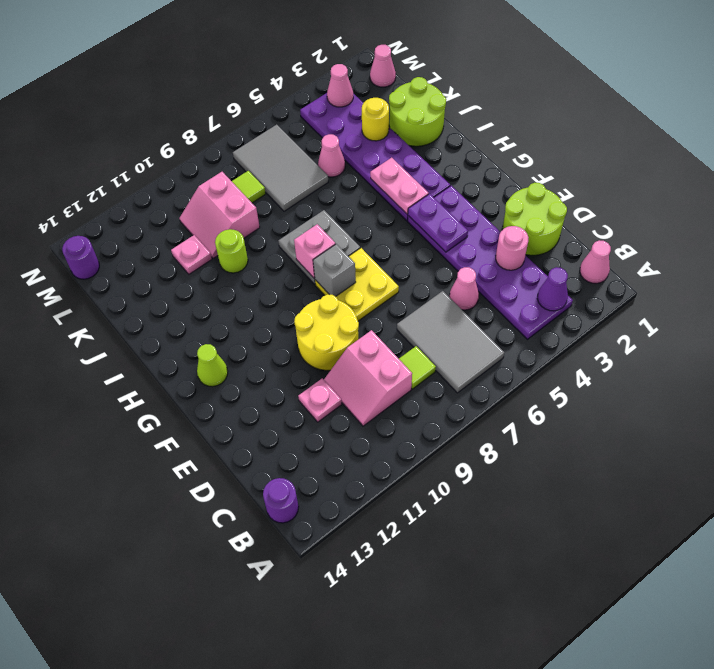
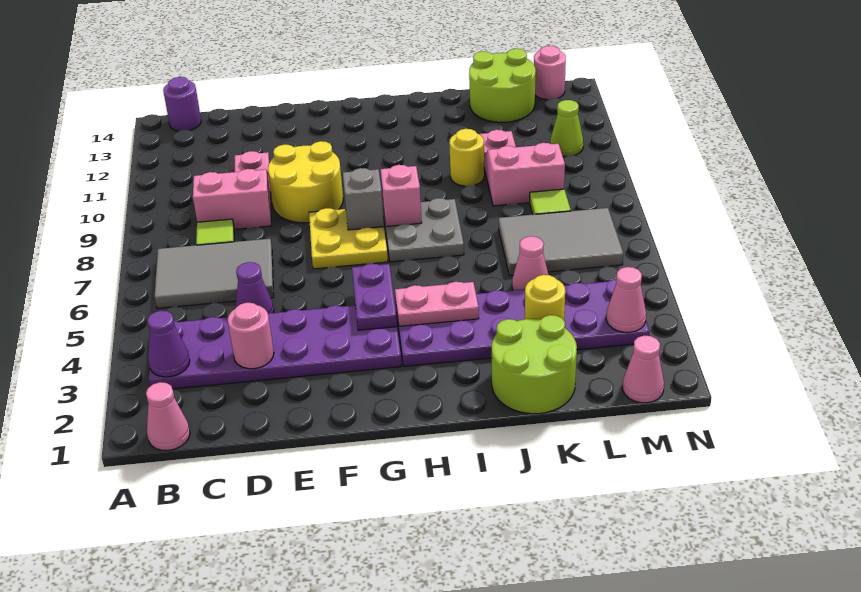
lime round brick D1:E2 level 1 -> lime round brick K13:L14 level 1
pink cone D5 level 1 -> purple cone D5 level 1
purple plate F4:G4 level 2 -> purple plate G4:G5 level 2
lime cone G13 level 1 -> lime cone M11 level 1
lime round brick J10 level 1 -> yellow round brick J10 level 1
purple round brick M14 level 1 -> pink round brick M14 level 1

